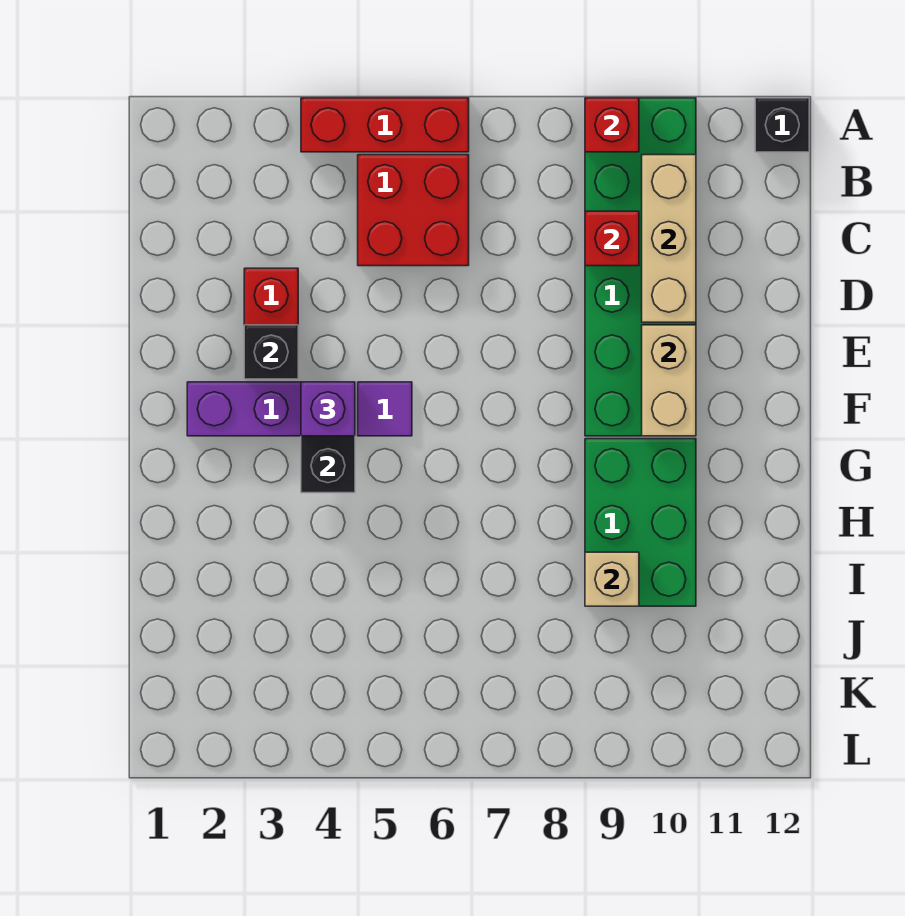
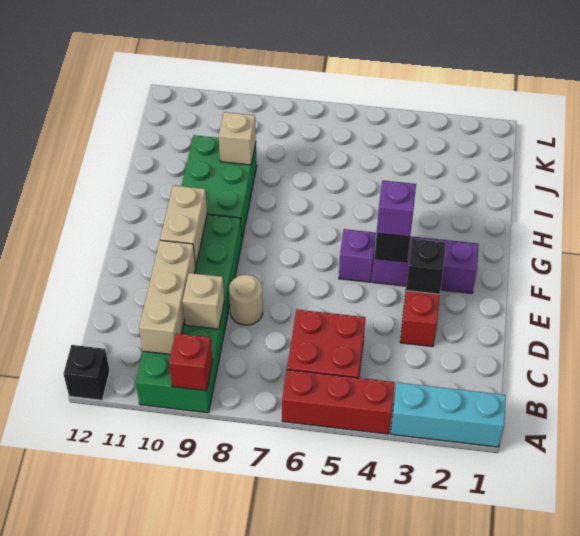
none -> cyan brick A1:A3 level 1
red brick C9 level 2 -> tan brick C9 level 2
none -> tan round brick D8 level 1
purple tile F5 level 1 -> purple brick F5 level 1

